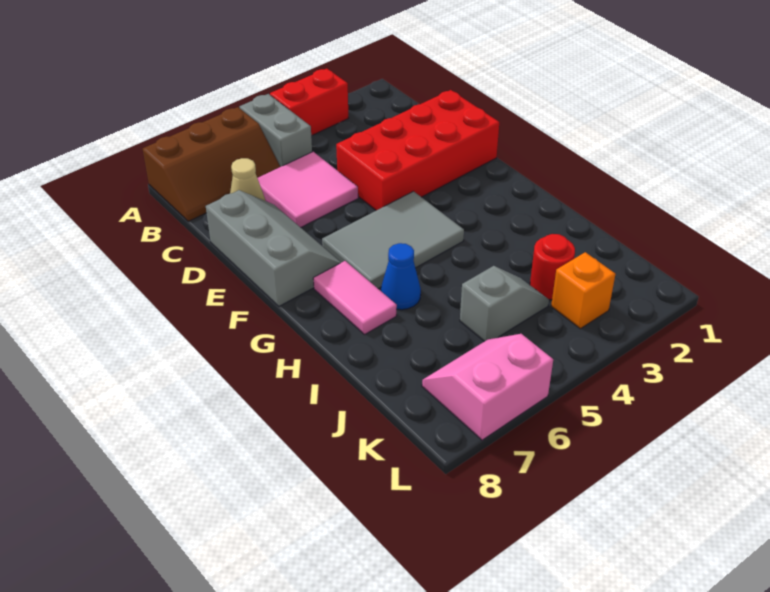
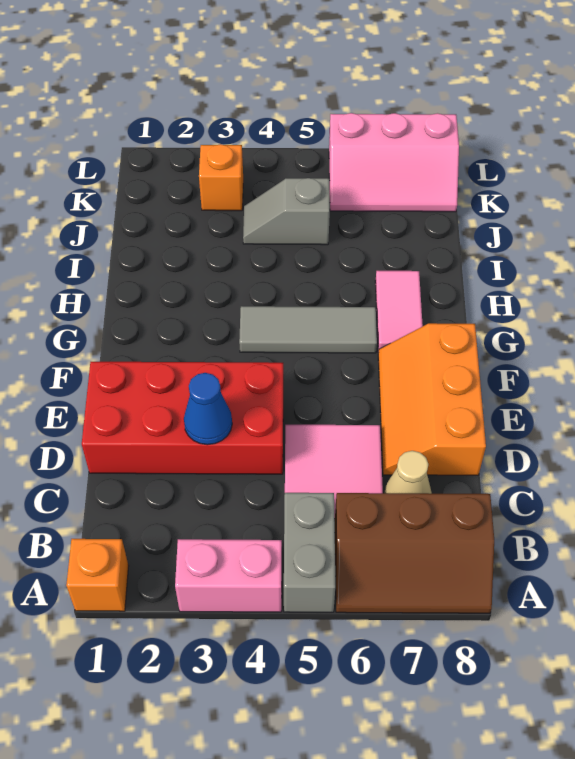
none -> orange brick A1 level 1
red brick A3:A4 level 1 -> pink brick A3:A4 level 1
brown slope A6:B8 level 1 top A -> brown slope A6:B8 level 1 top B
grey slope D7:F8 level 1 top 8 -> orange slope D7:F8 level 1 top 8
grey tile F4:G6 level 1 -> grey tile G4:G6 level 1
blue cone H6 level 1 -> blue cone D3 level 2
red round brick J3 level 1 -> none
pink slope K6:L7 level 1 top L -> pink slope K6:L8 level 1 top L

